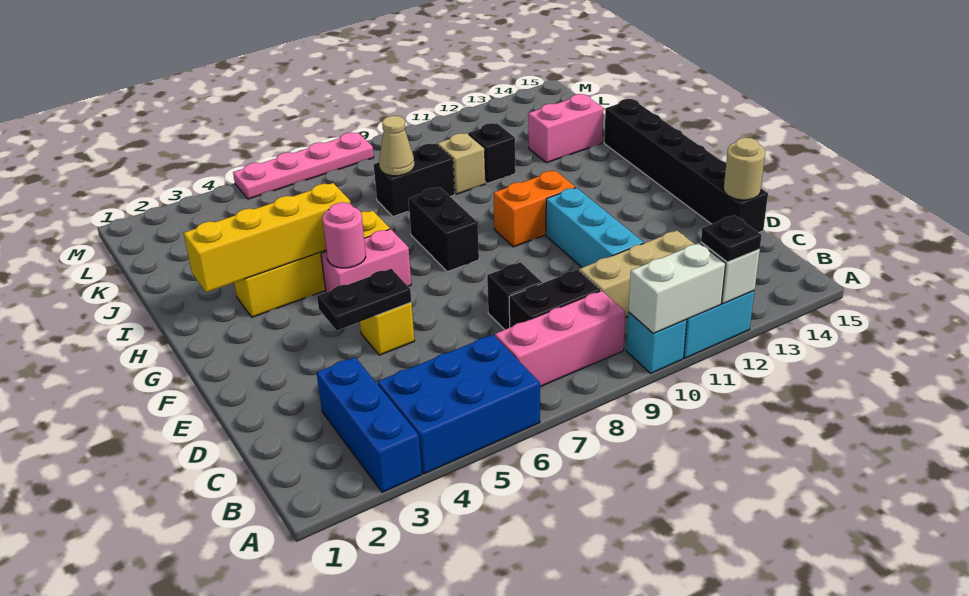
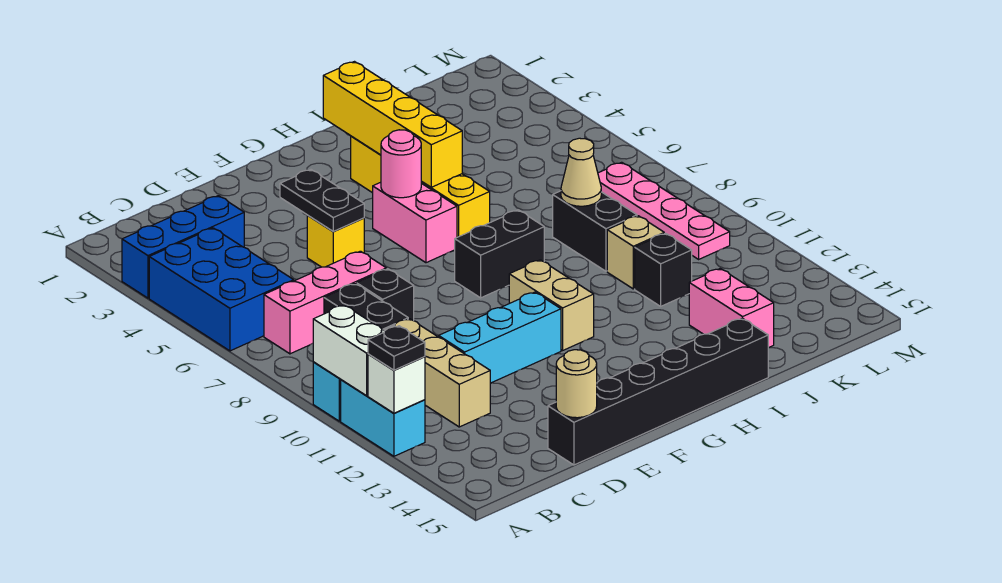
pink brick B7:B9 level 1 -> pink brick B7:D7 level 1
orange brick G10:G11 level 1 -> tan brick G10:G11 level 1
pink plate M5:M8 level 1 -> pink plate L7:L10 level 1

